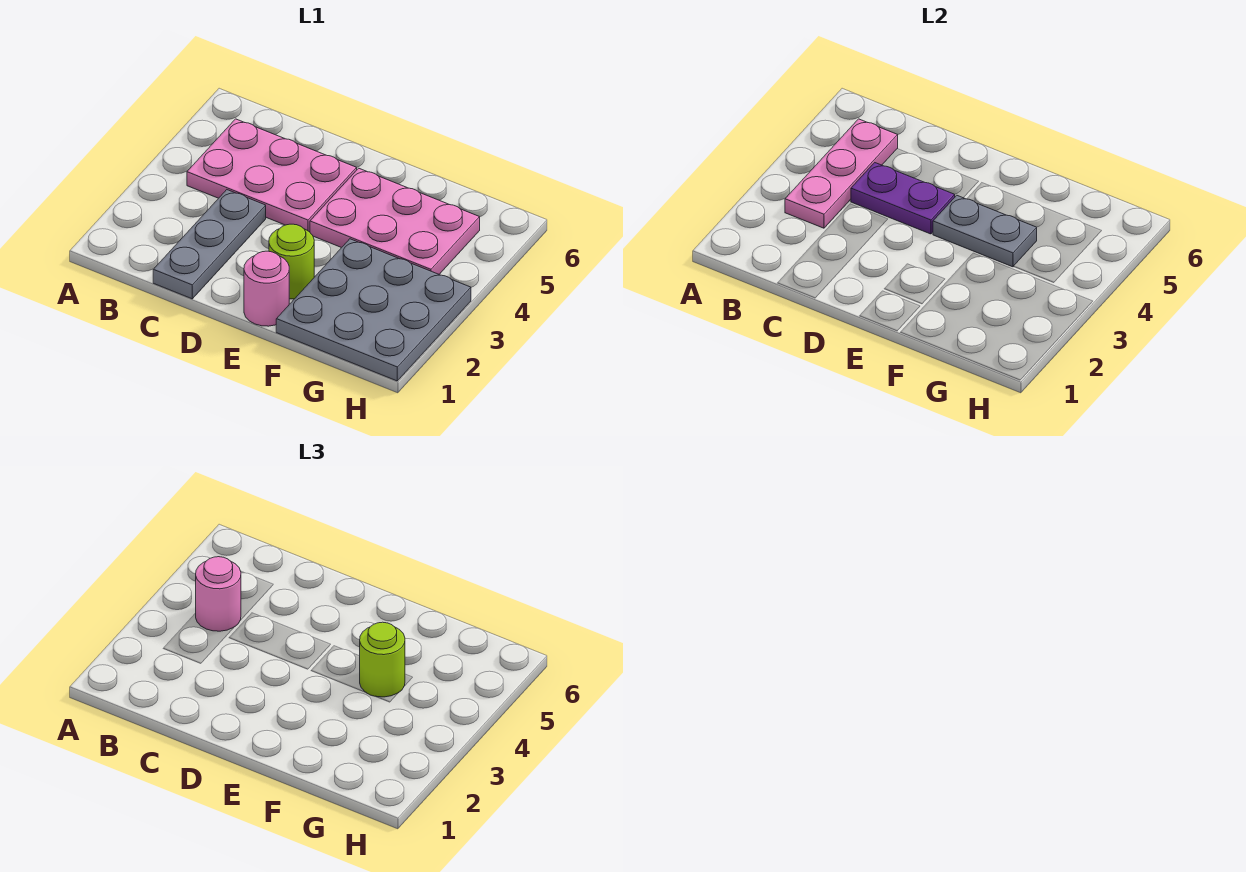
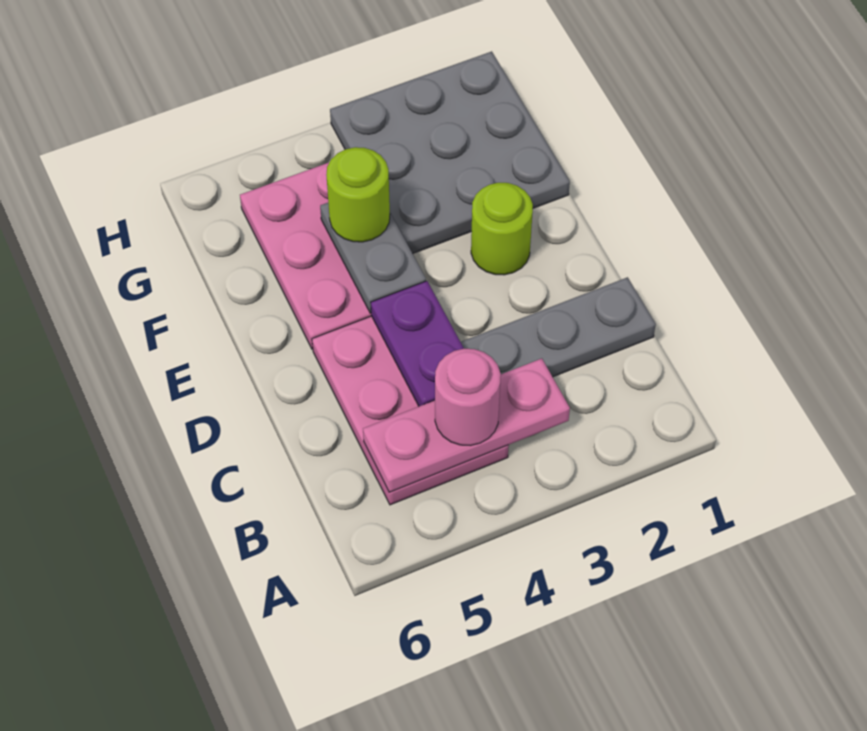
pink round brick E1 level 1 -> none

